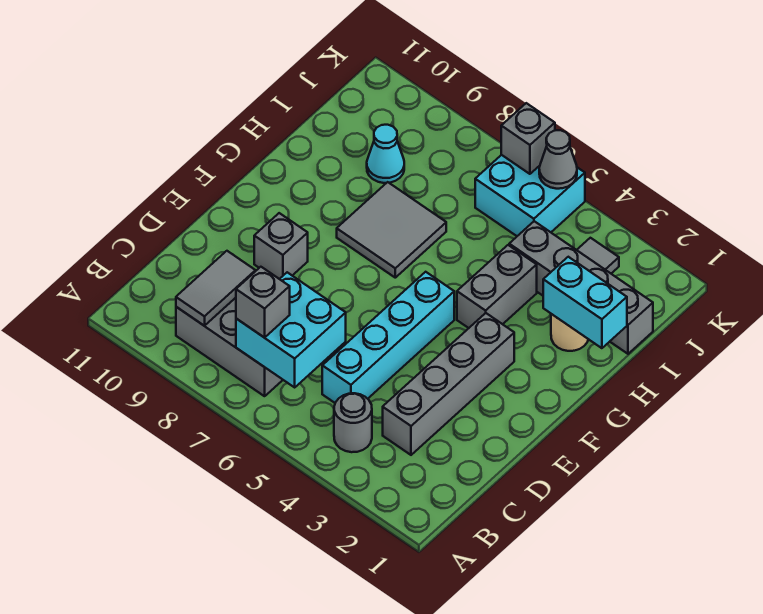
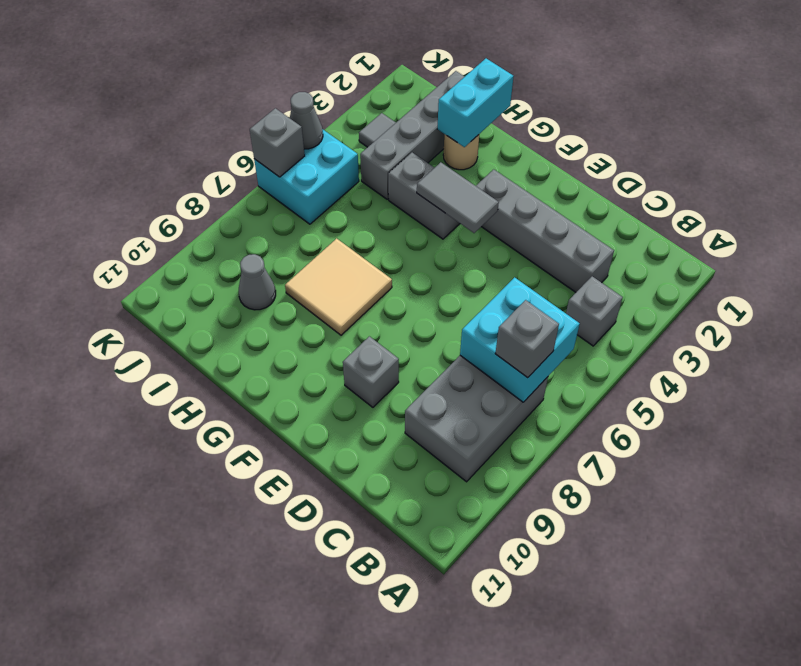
grey round brick B4 level 1 -> grey brick B4 level 1
grey tile B9:C9 level 2 -> grey tile F4:G4 level 2
cyan brick C5:F5 level 1 -> none
grey tile G7:H8 level 1 -> tan tile G7:H8 level 1
cyan cone I9 level 1 -> grey cone I9 level 1

